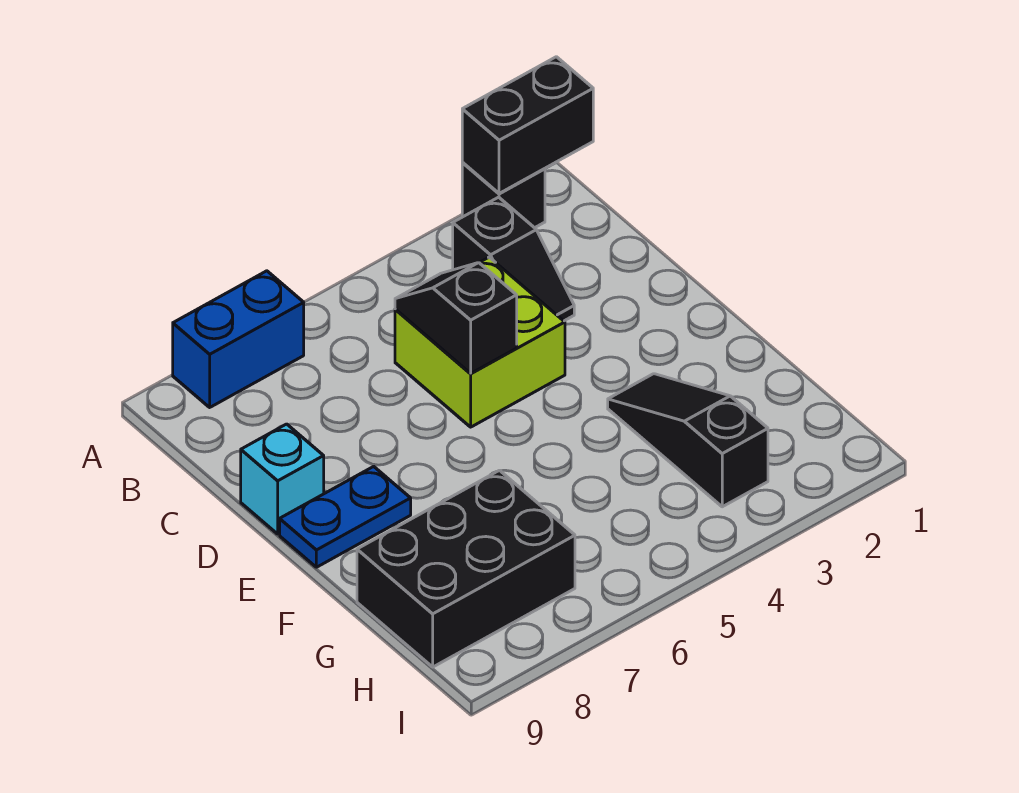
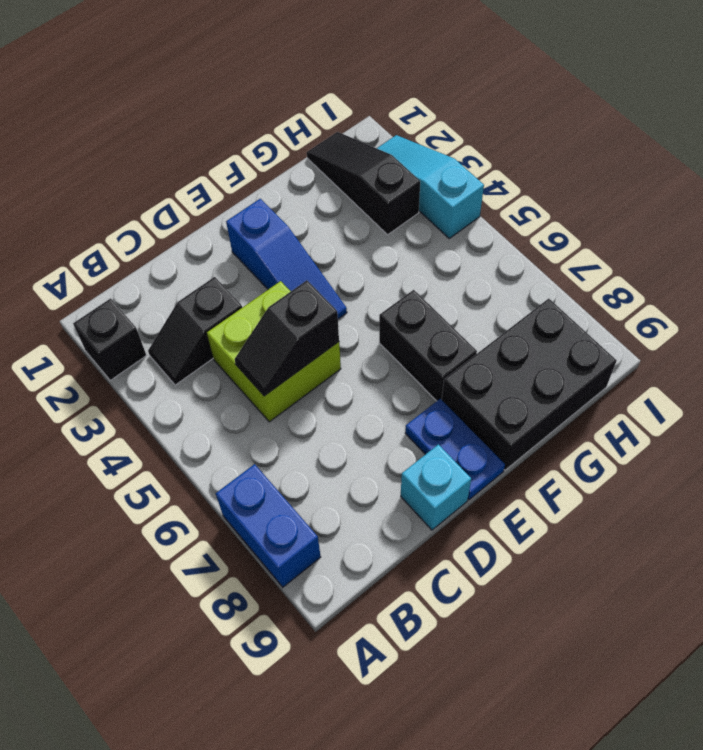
black brick A1:A2 level 2 -> black brick F6:F7 level 1
black slope B3:C3 level 1 top B -> black slope B3:C3 level 1 top C
none -> blue slope E2:E4 level 1 top 2
black slope F3:H3 level 1 top H -> black slope H1:H3 level 1 top 3
black brick G7:H9 level 1 -> black brick F8:H9 level 1
none -> cyan slope I2:I4 level 1 top 4

